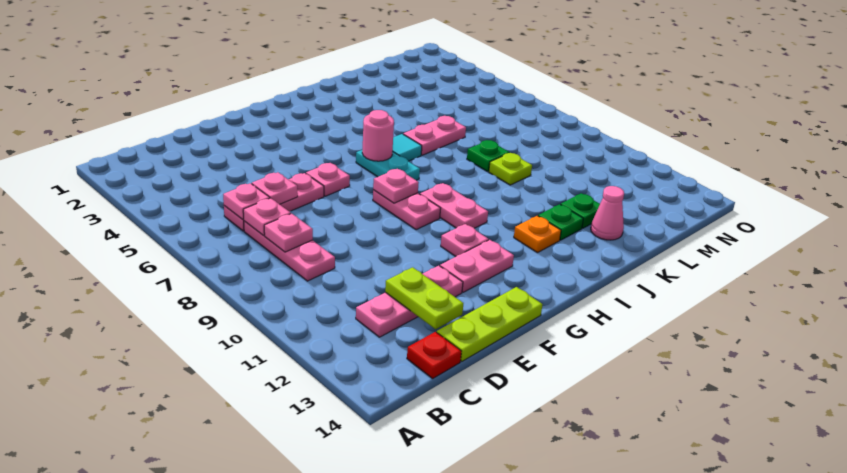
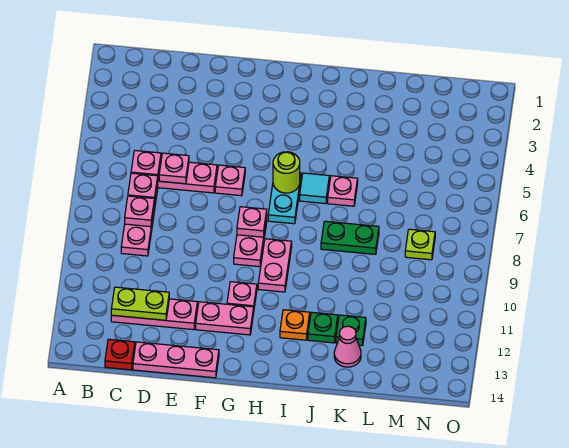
lime plate D12:D13 level 2 -> lime plate C12:D12 level 2
lime plate D14:F14 level 1 -> pink plate D14:F14 level 1
pink round brick H6 level 2 -> lime round brick H6 level 2
pink plate J6:K6 level 1 -> pink plate J6 level 1
green plate K8 level 1 -> green plate J8:K8 level 1
lime plate K9 level 1 -> lime plate M8 level 1

